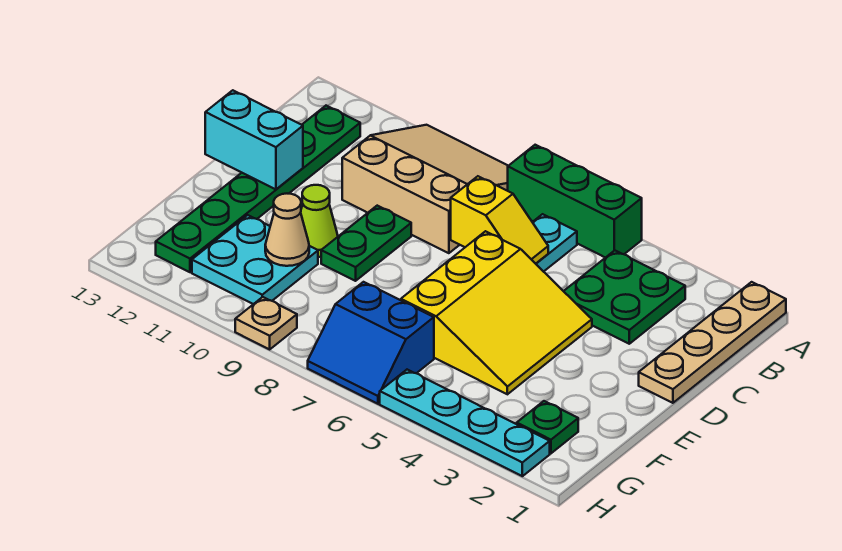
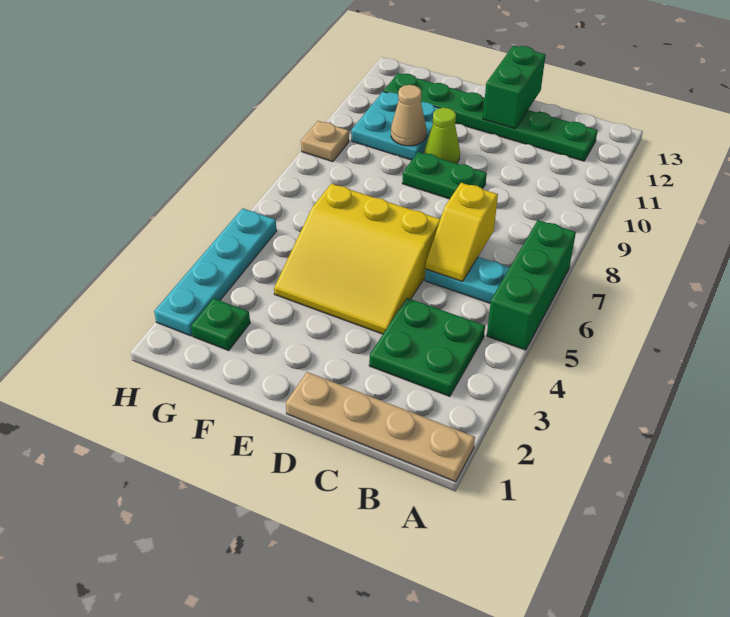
tan slope A8:C10 level 1 top C -> none
cyan brick D12:D13 level 2 -> green brick D12:D13 level 2
blue slope G6:H7 level 1 top G -> none

